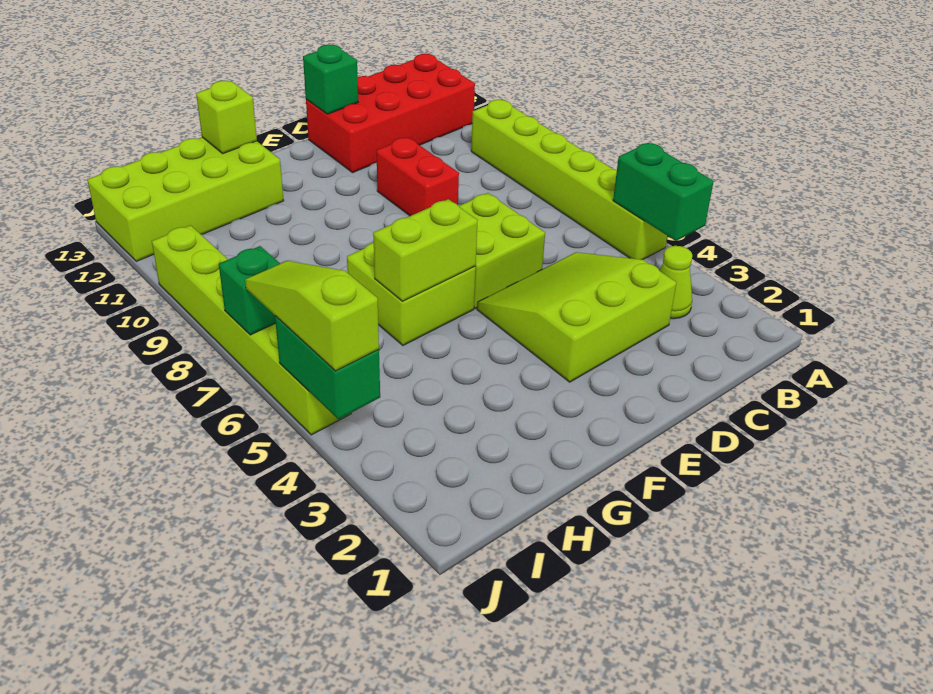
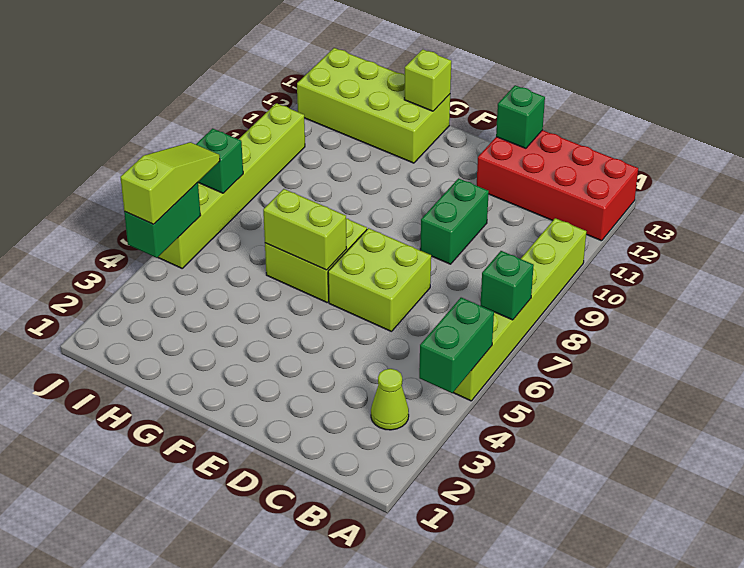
none -> green brick A7 level 2
lime slope C3:E5 level 1 top 3 -> none
red brick D9:D10 level 1 -> green brick D9:D10 level 1

